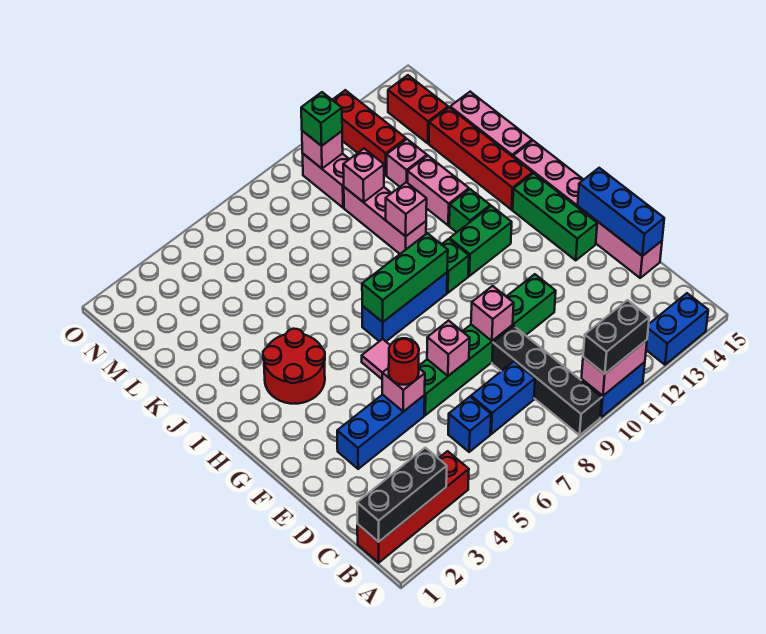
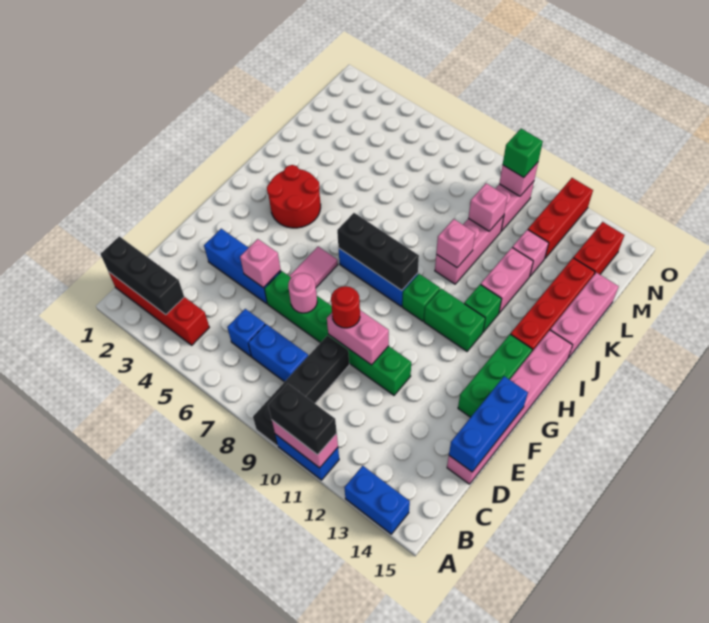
red round brick E5 level 3 -> red round brick E9 level 3
pink brick E7 level 2 -> pink round brick E7 level 2
pink brick E9 level 2 -> pink brick E9:E10 level 2
green brick H7:H9 level 2 -> black brick H7:H9 level 2

